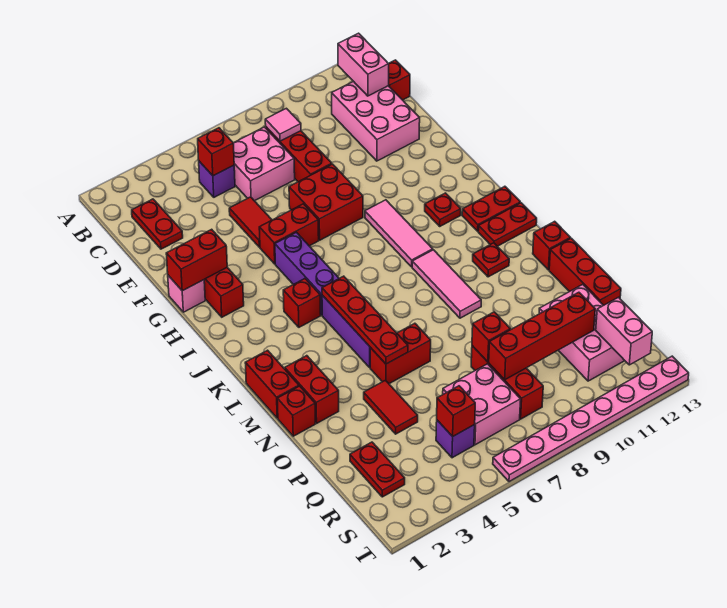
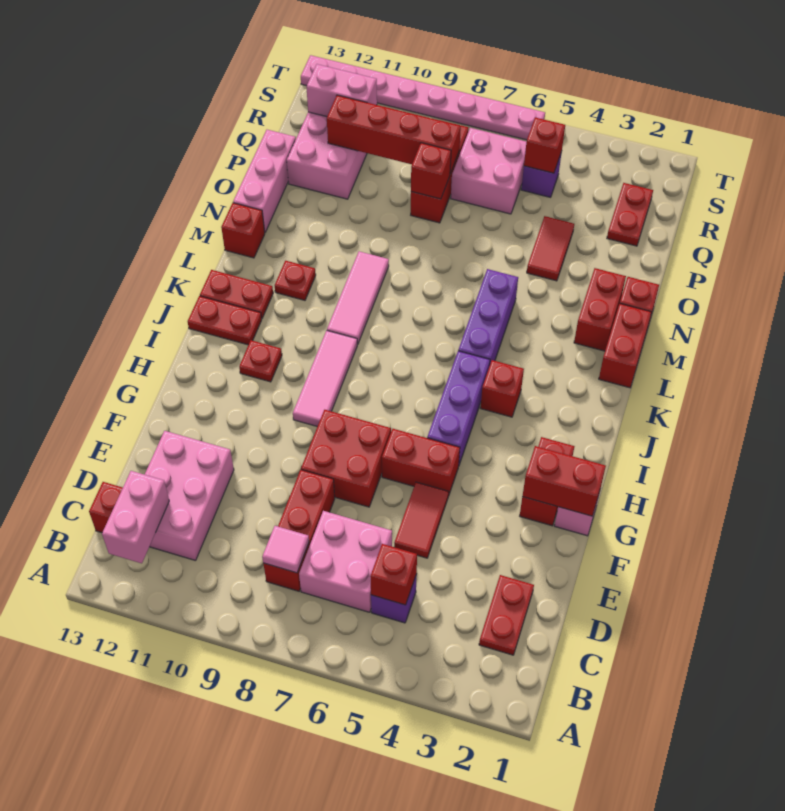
red plate K5:N5 level 2 -> none
red brick N5:N6 level 1 -> none
red brick N13:P13 level 1 -> pink brick N13:P13 level 1
pink brick R12:S12 level 2 -> pink brick R11:R12 level 2

